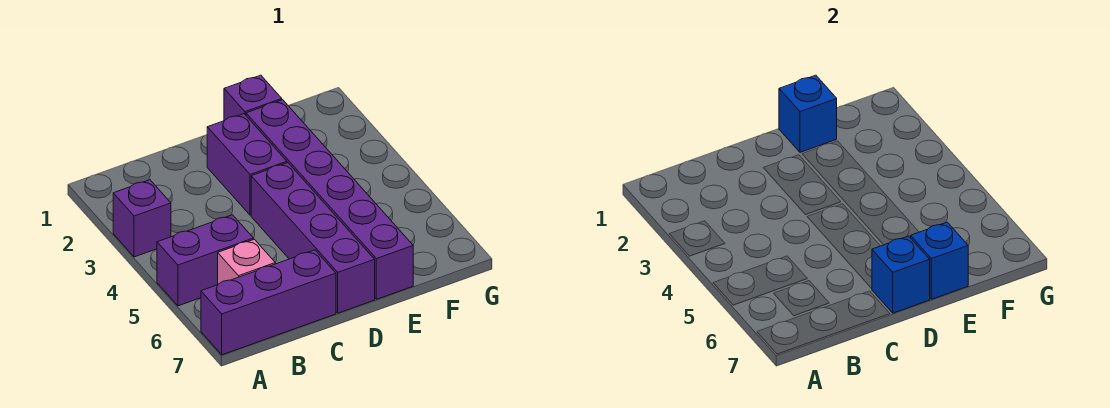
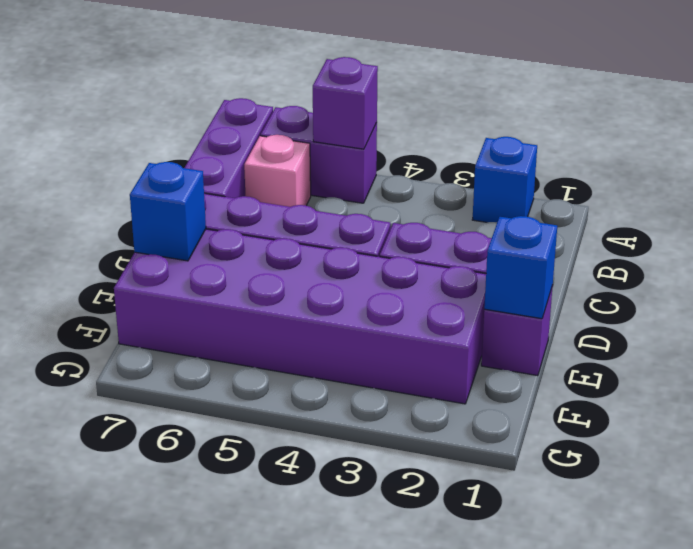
purple brick A3 level 1 -> purple brick A5 level 2
purple brick A5:B5 level 1 -> purple brick A5:A6 level 1
blue brick D7 level 2 -> blue brick A2 level 1
purple brick E2:E7 level 1 -> purple brick E2:F7 level 1

